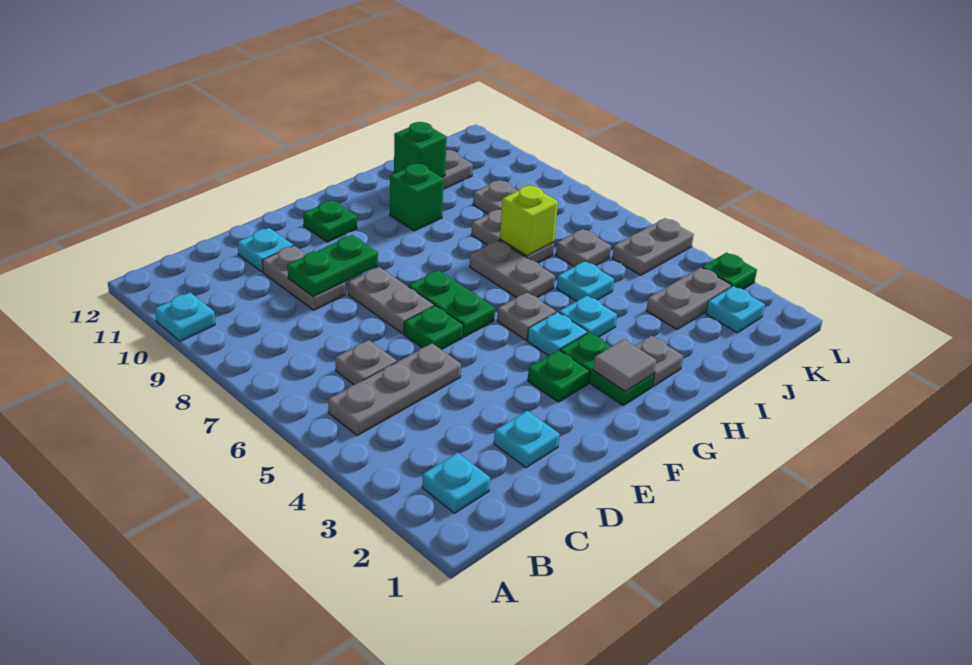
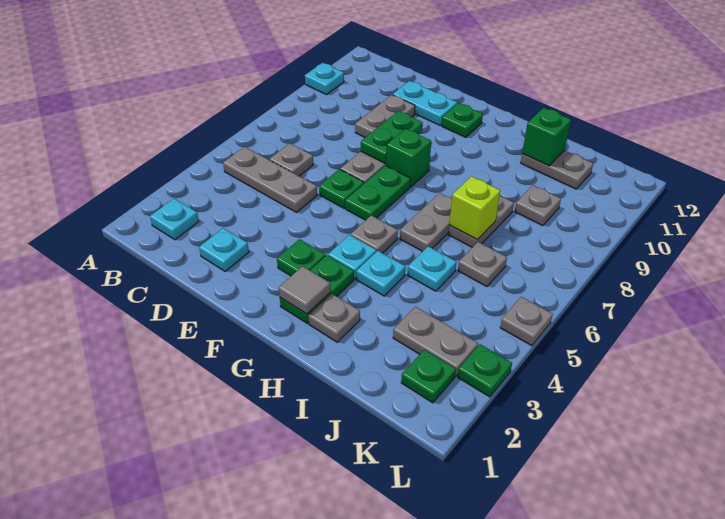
green plate D9:E9 level 2 -> green plate E8:E9 level 2
cyan plate D11 level 1 -> cyan plate D11:E11 level 1
green brick H10 level 1 -> green brick F8 level 1
cyan plate K2 level 1 -> green plate K2 level 1
grey plate K5:L5 level 1 -> grey plate L5 level 1

